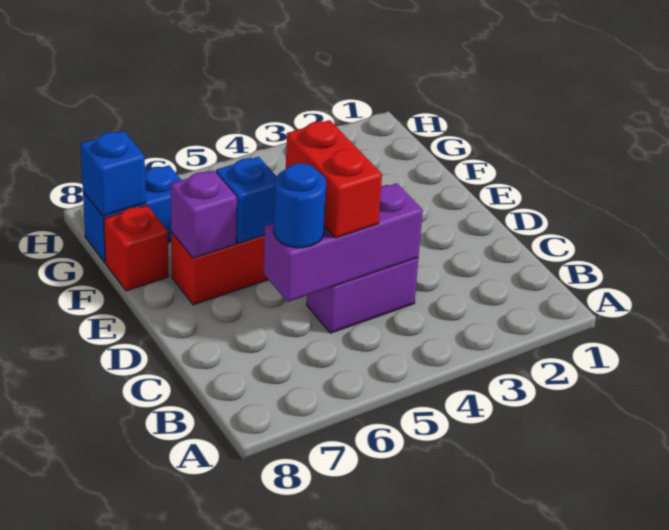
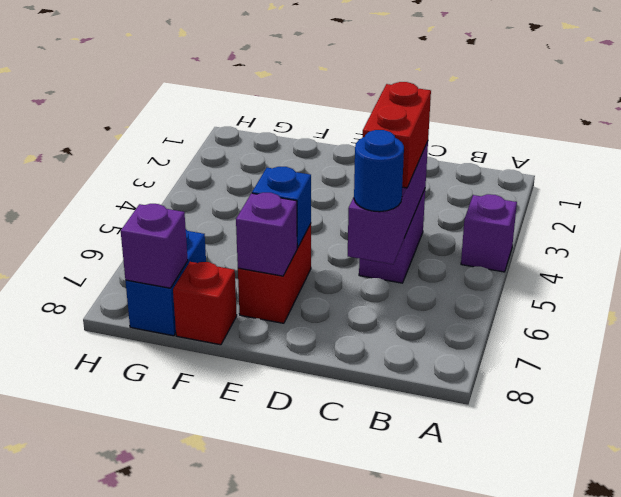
none -> purple brick A4 level 1
red brick C5:D5 level 3 -> red brick C4:C5 level 3
blue brick G8 level 2 -> purple brick G8 level 2

